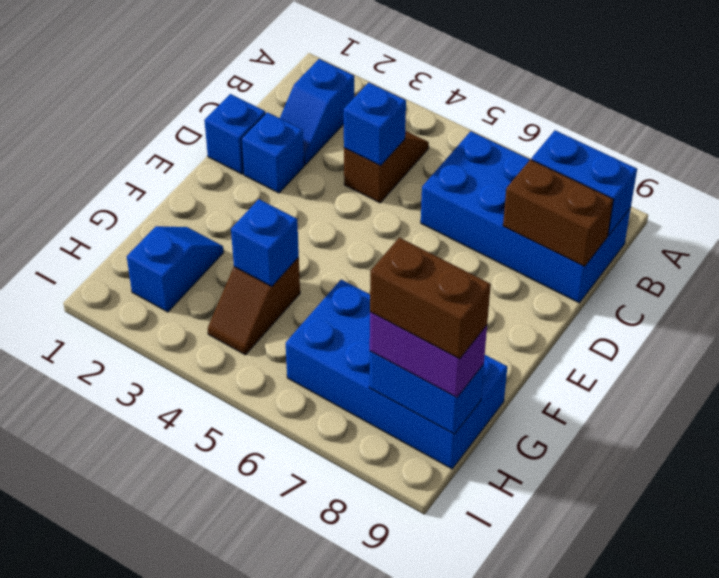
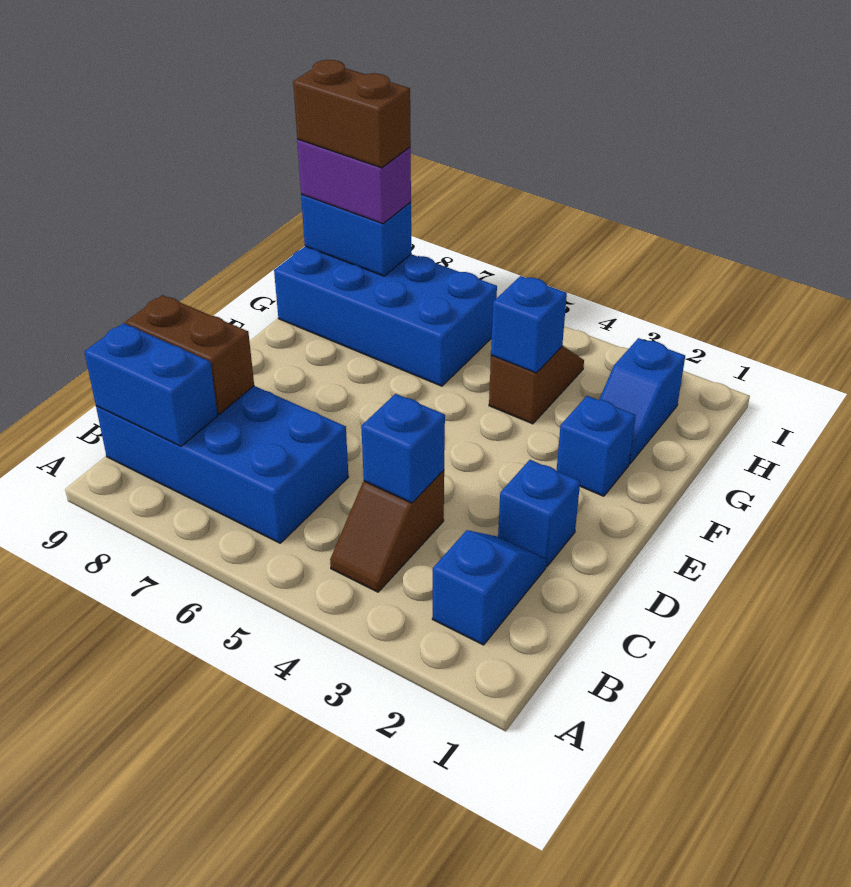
blue brick D1 level 1 -> blue brick F2 level 1

